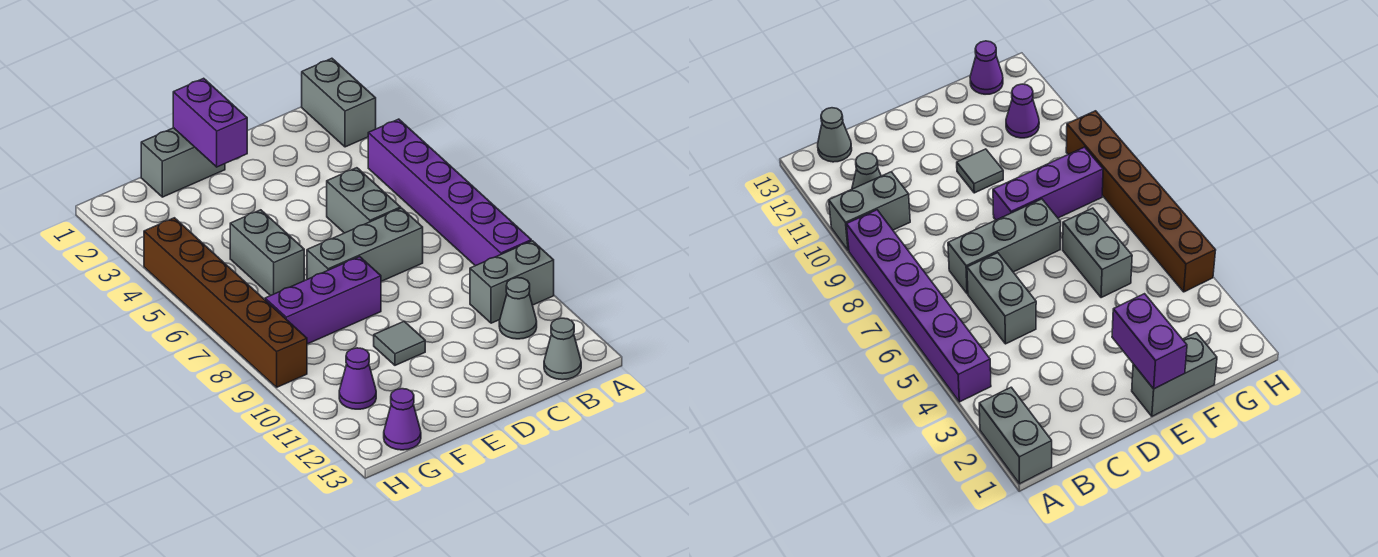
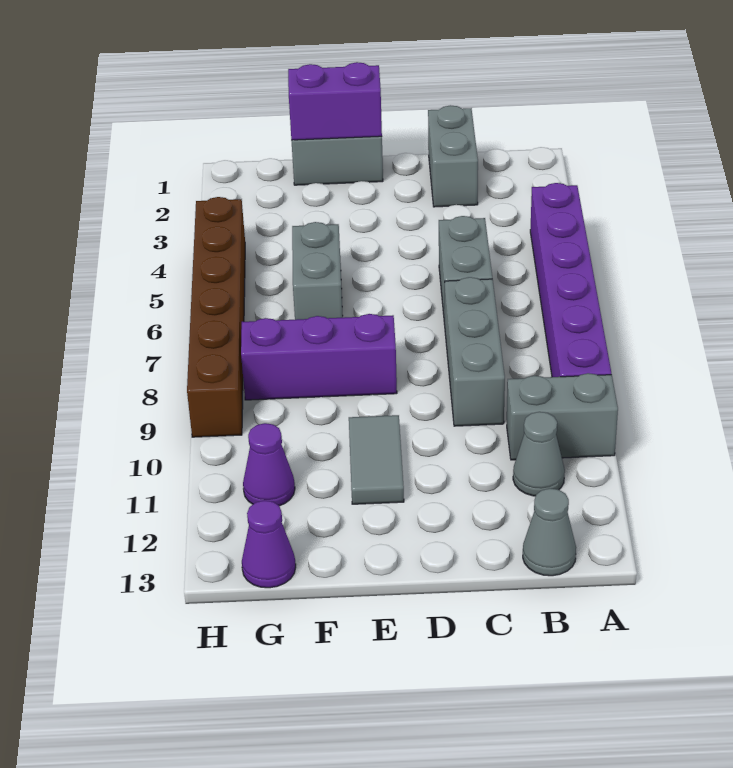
grey brick A1:A2 level 1 -> grey brick C1:C2 level 1
grey brick C7:E7 level 1 -> grey brick C7:C9 level 1
purple brick E1:E2 level 2 -> purple brick E1:F1 level 2
grey tile E10 level 1 -> grey tile E10:E11 level 1

